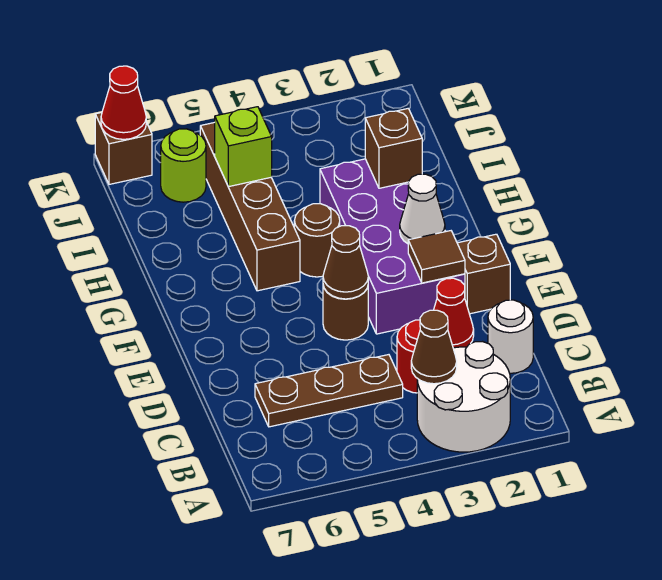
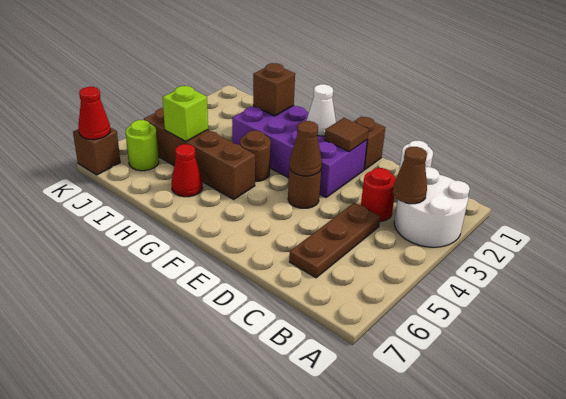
red cone D2 level 1 -> red cone H6 level 1

